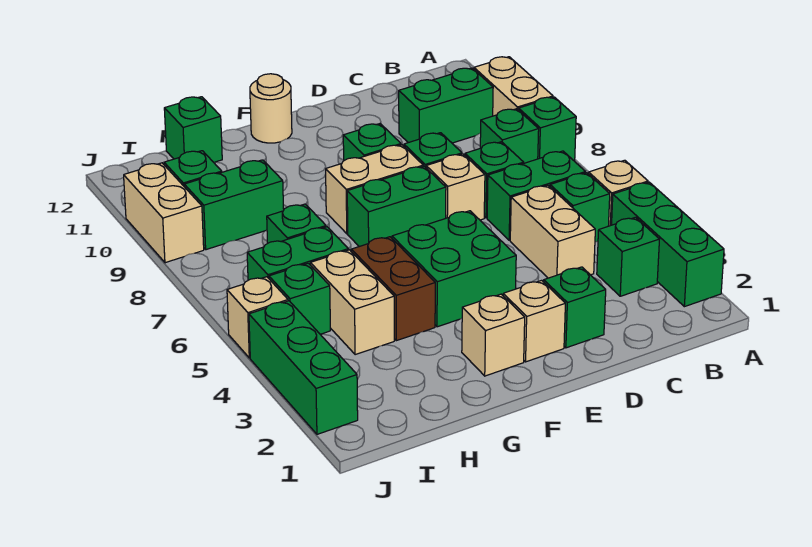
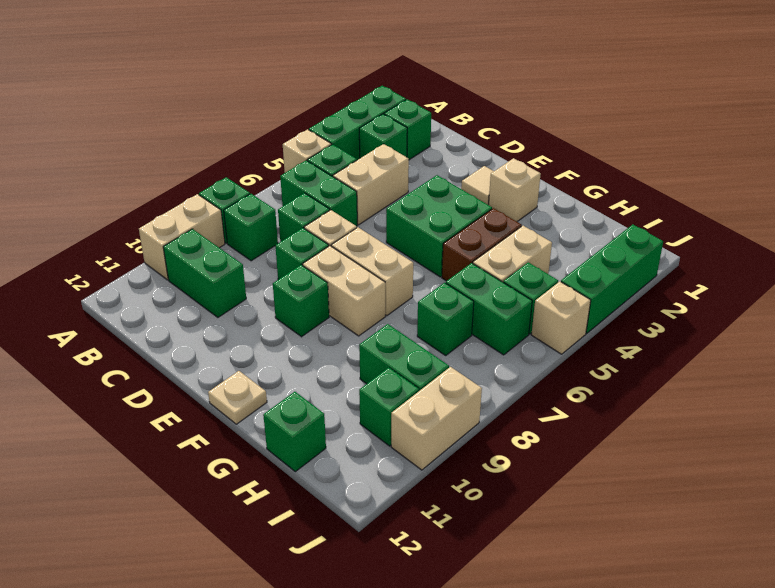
green brick D2 level 1 -> green brick B2 level 1
tan brick E2 level 1 -> tan tile E2 level 1
green brick E7:F7 level 1 -> tan brick E7:F7 level 1
tan round brick F12 level 1 -> tan plate F12 level 1

